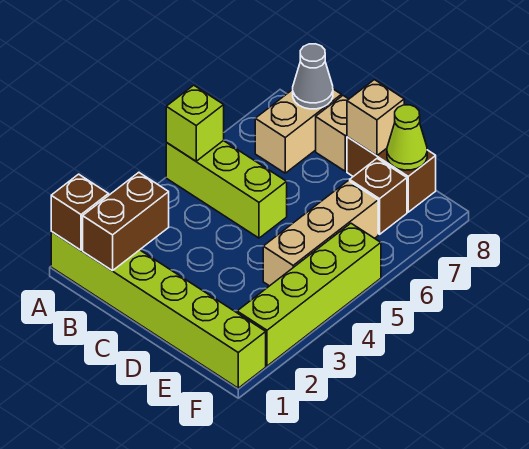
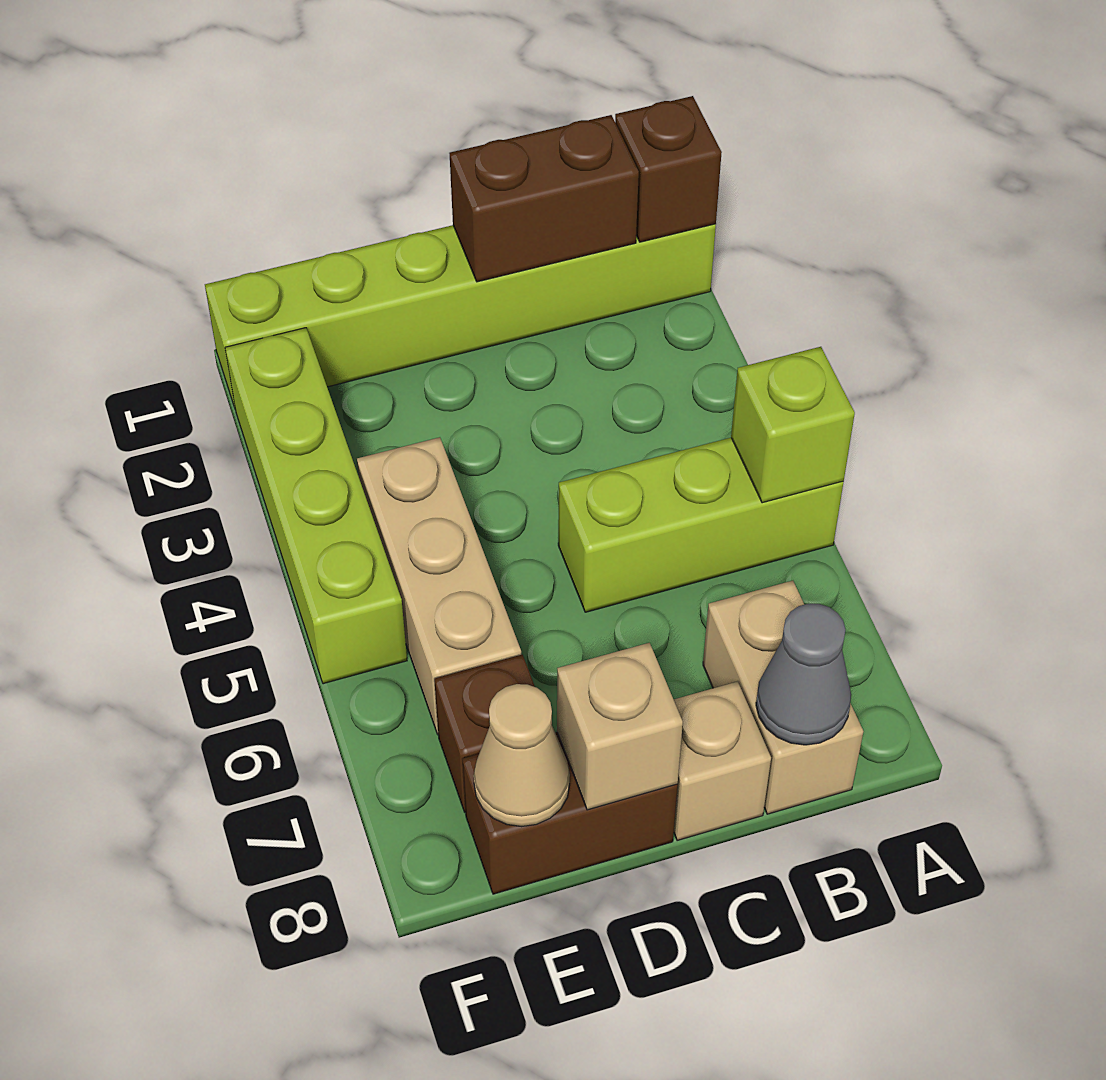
brown brick B1:B2 level 2 -> brown brick B1:C1 level 2
lime cone E8 level 2 -> tan cone E8 level 2

